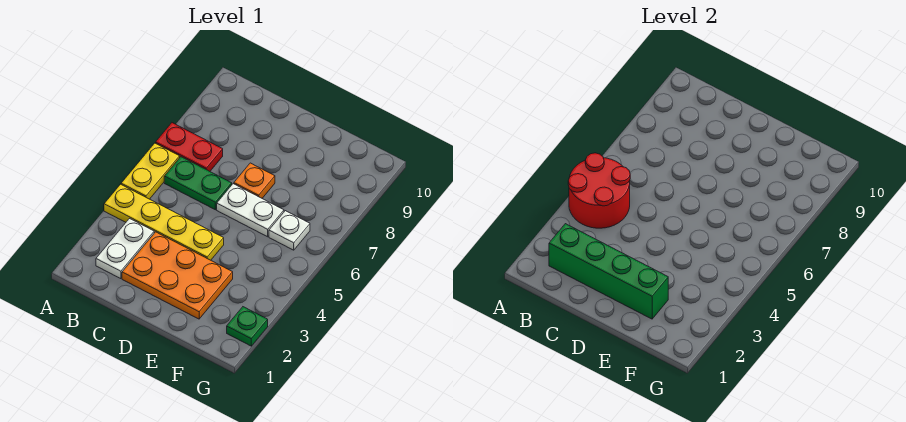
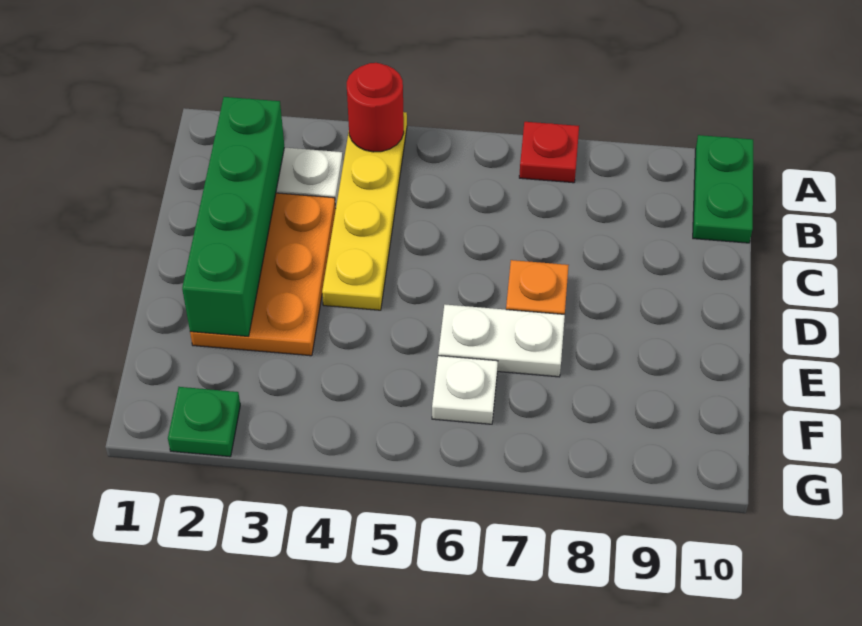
red round brick A4:B5 level 2 -> red round brick A4 level 2
yellow plate A5:A6 level 1 -> none
red plate A7:B7 level 1 -> red plate A7 level 1
green plate B6:C6 level 1 -> green plate A10:B10 level 1
white plate D6:E6 level 1 -> white plate E6:E7 level 1

